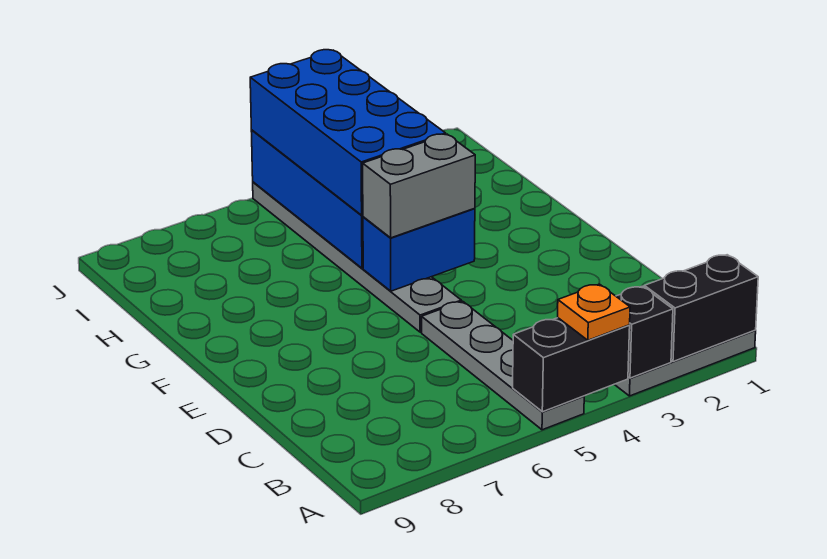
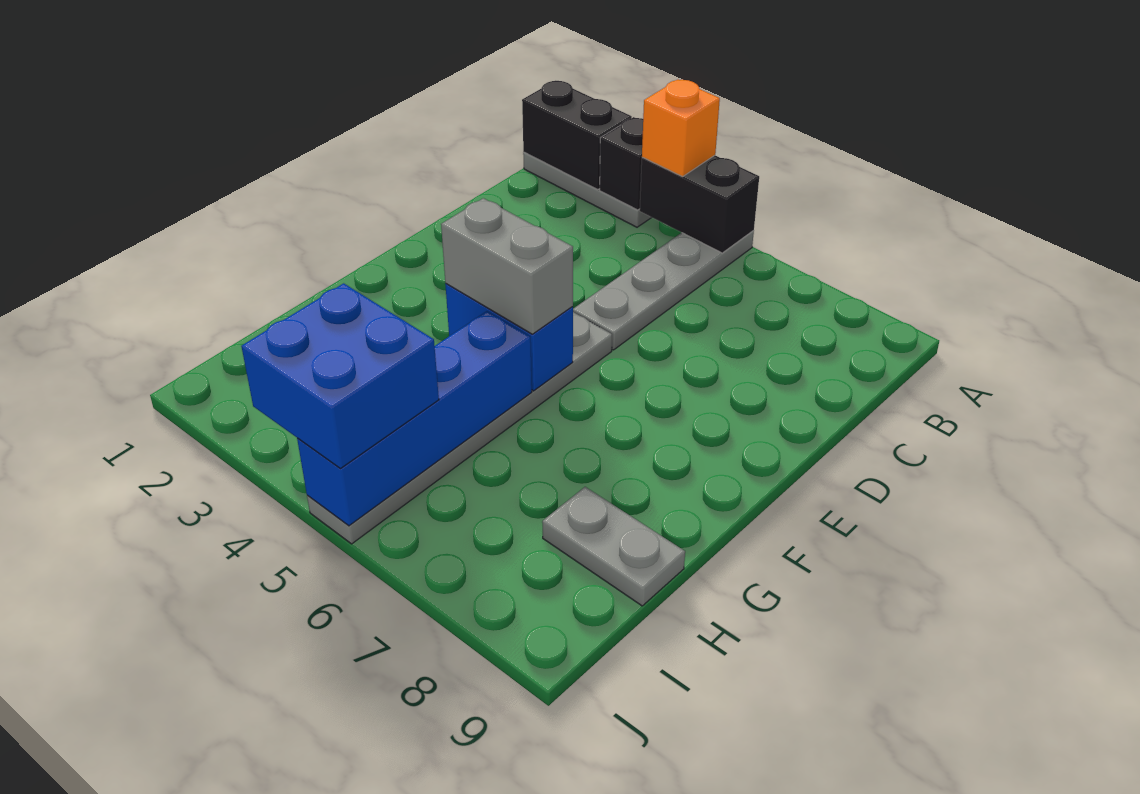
orange plate A4 level 3 -> orange brick A4 level 3
blue brick G4:J5 level 3 -> blue brick I4:J5 level 3
none -> grey plate H8:H9 level 1

